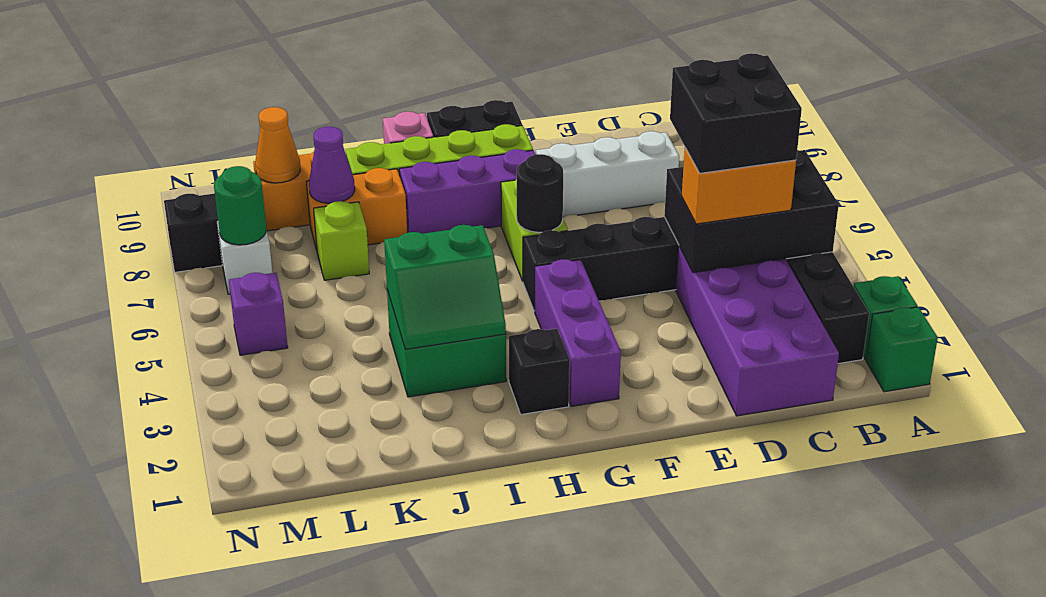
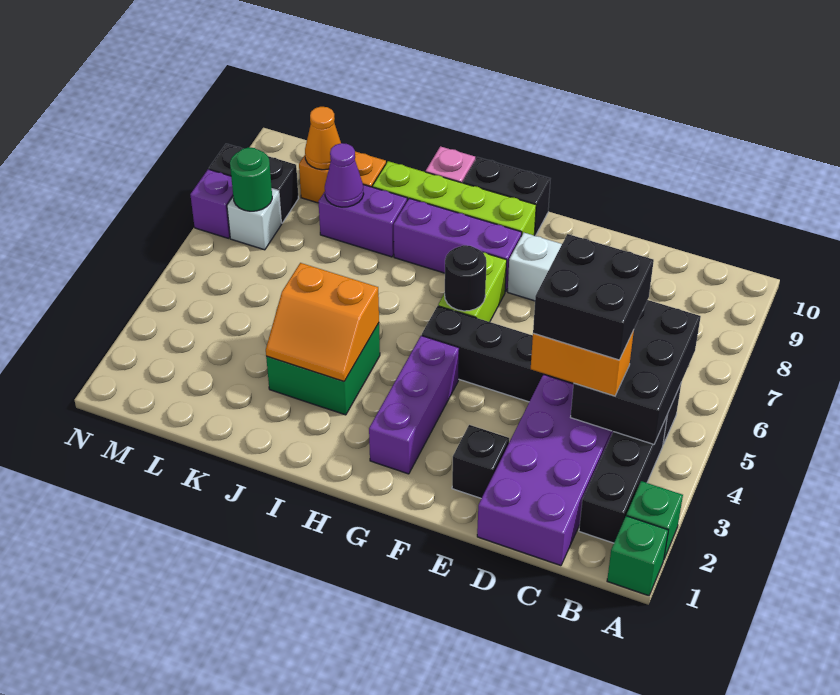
black brick B4:D5 level 2 -> black brick B4:C6 level 2
black brick H2 level 1 -> black brick E2 level 1
green slope I3:J4 level 2 top 4 -> orange slope I3:J4 level 2 top 4
orange brick J8:K8 level 1 -> purple brick J8:K8 level 1
lime brick K7 level 1 -> none
purple brick M5 level 1 -> purple brick N7 level 1

